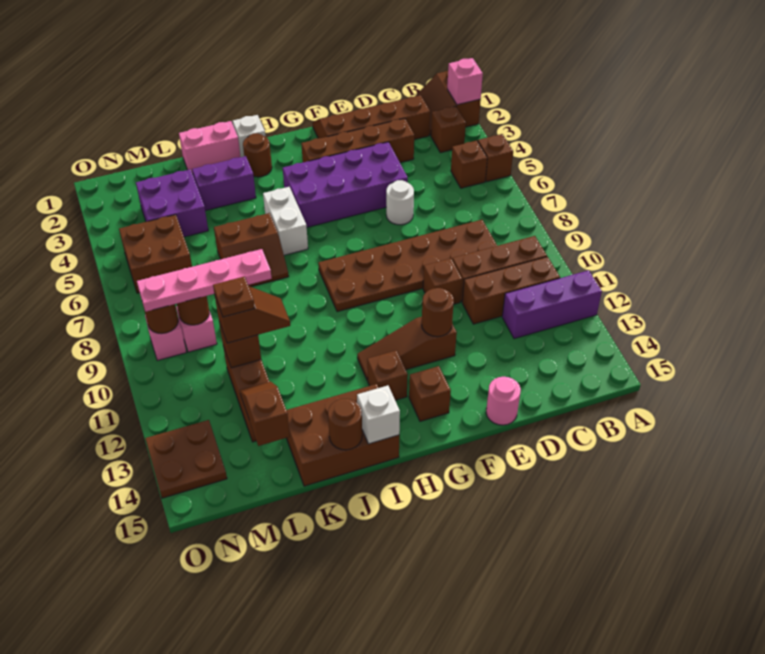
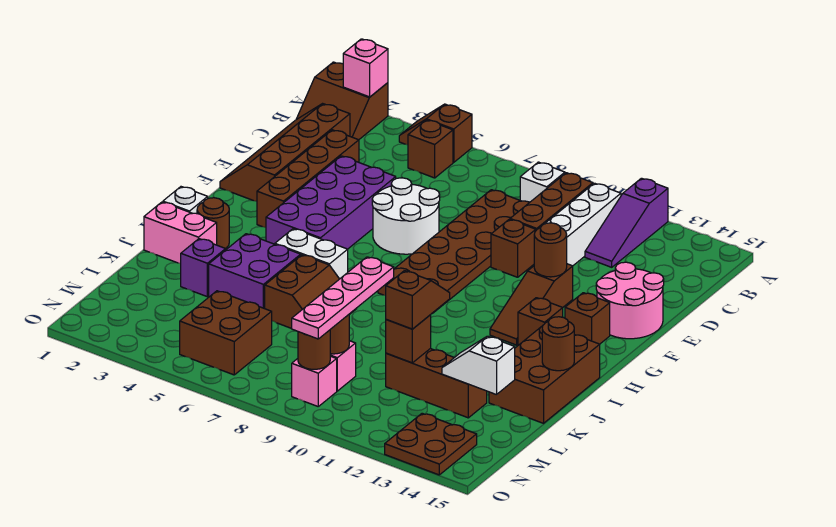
purple brick A12:C12 level 1 -> purple slope A12:C12 level 1 top A
brown brick B3 level 1 -> none
brown brick B11:D11 level 1 -> white brick B11:D11 level 1
white round brick E6 level 1 -> white round brick E6:F7 level 1
pink round brick E15 level 1 -> pink round brick E14:F15 level 1
white brick I15 level 2 -> white brick B9 level 1
pink brick J1:K1 level 1 -> pink brick J1:J2 level 1
purple brick J3:K3 level 1 -> purple brick K3 level 1
purple brick L3:M4 level 1 -> purple brick J4:K5 level 1
brown plate L11 level 4 -> none
brown slope L13:L14 level 2 top 14 -> white slope L13:L14 level 2 top 14

